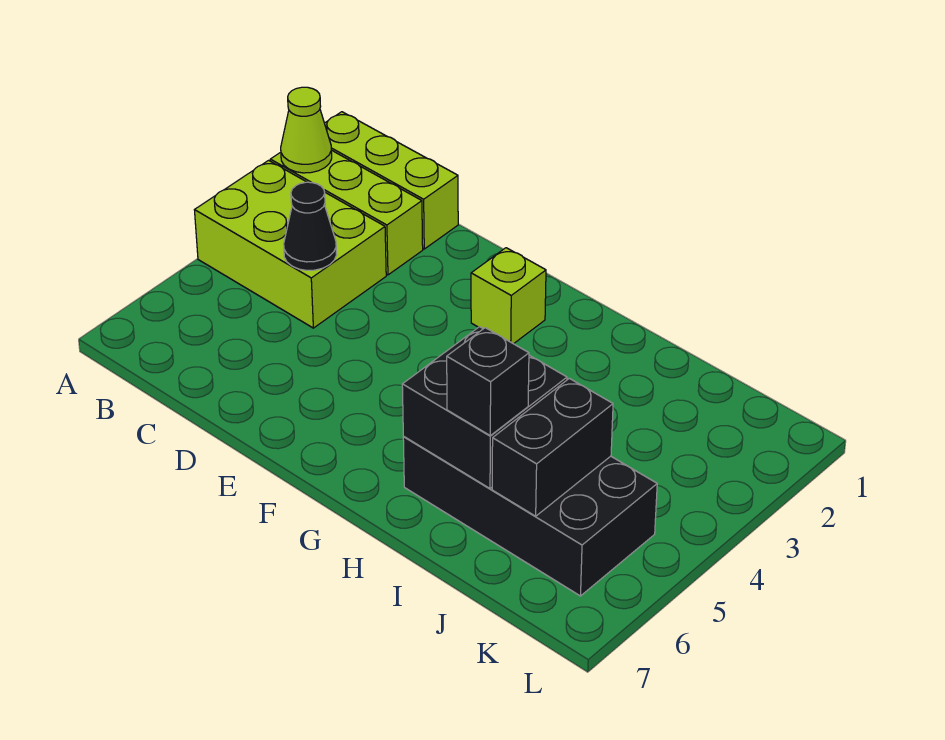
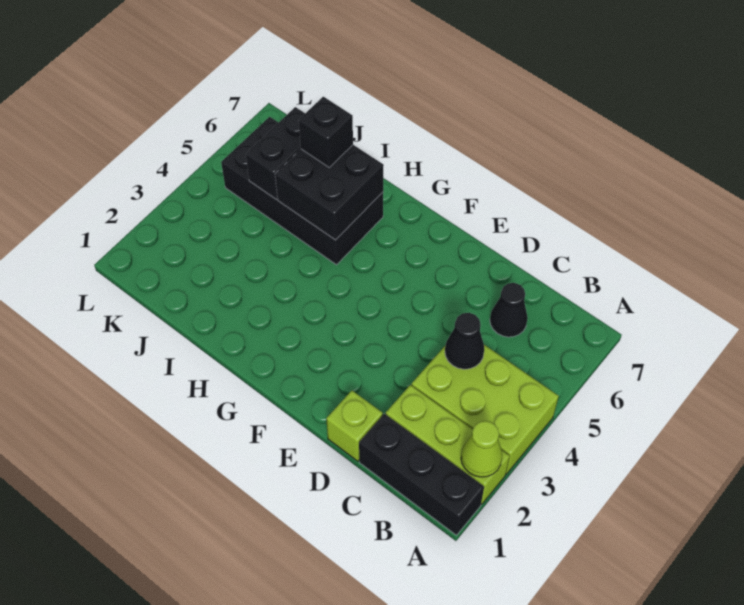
lime brick A1:C1 level 1 -> black brick A1:C1 level 1
none -> black cone C6 level 1
lime brick F2 level 1 -> lime brick D1 level 1

